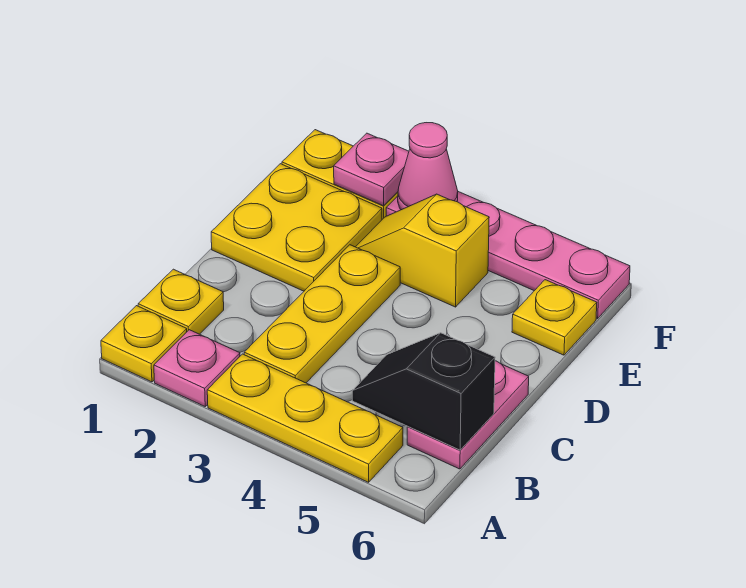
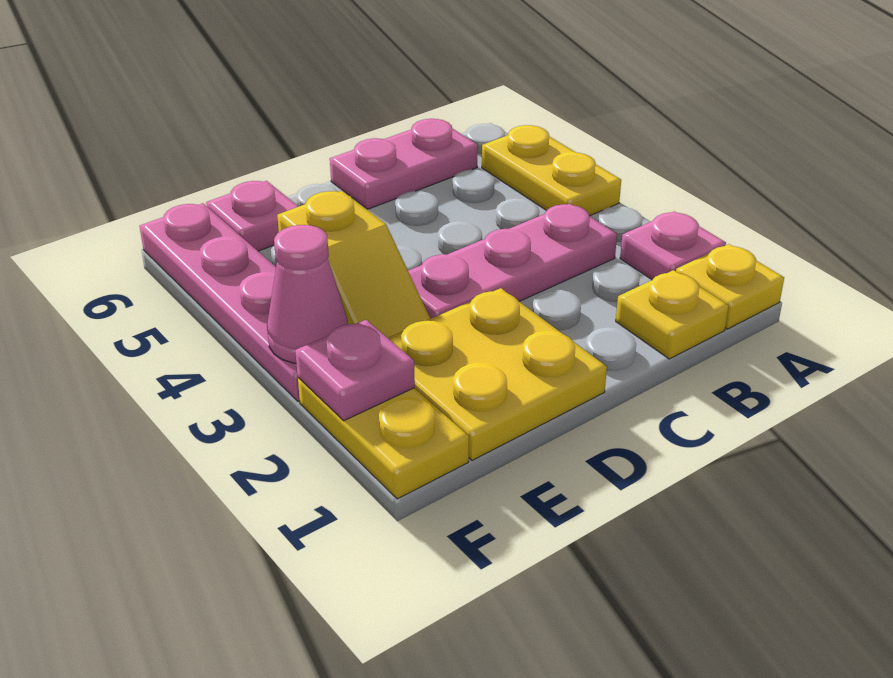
yellow plate A3:A5 level 1 -> yellow plate A4:A5 level 1
yellow plate B3:D3 level 1 -> pink plate B3:D3 level 1
black slope B5:B6 level 2 top 6 -> none
yellow plate E6 level 1 -> pink plate E6 level 1

